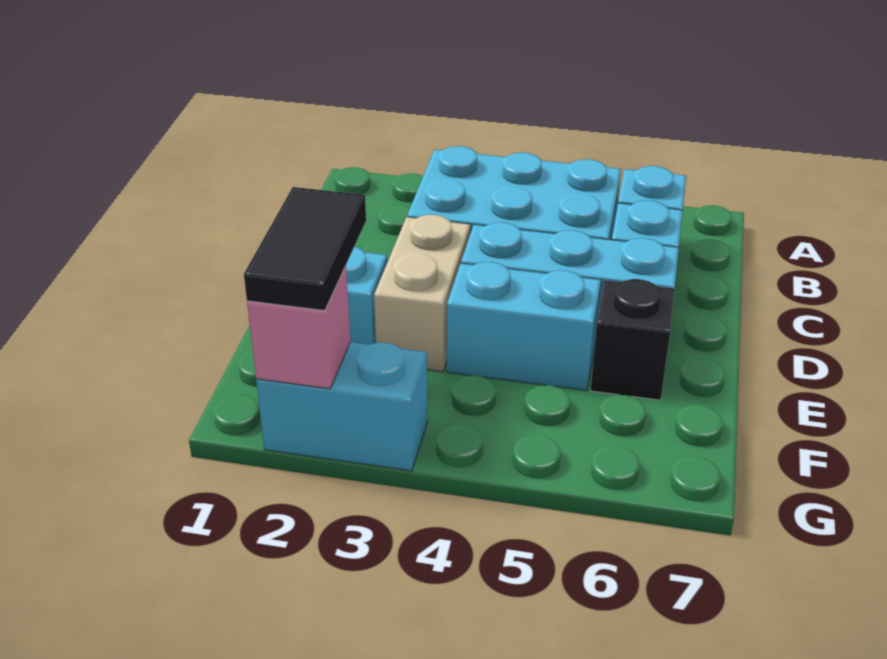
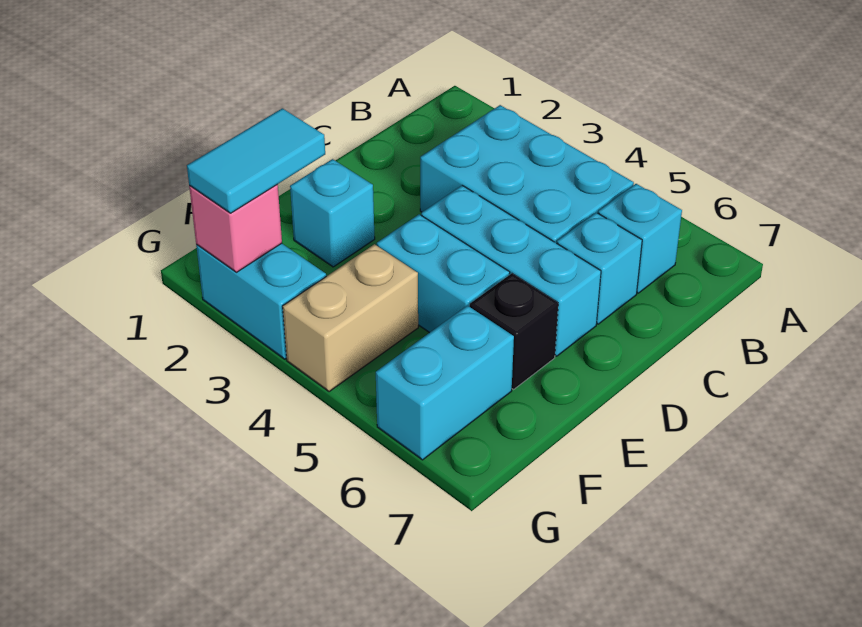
tan brick D3:E3 level 1 -> tan brick F4:G4 level 1
black tile F2:G2 level 3 -> cyan tile F2:G2 level 3
none -> cyan brick F6:G6 level 1

